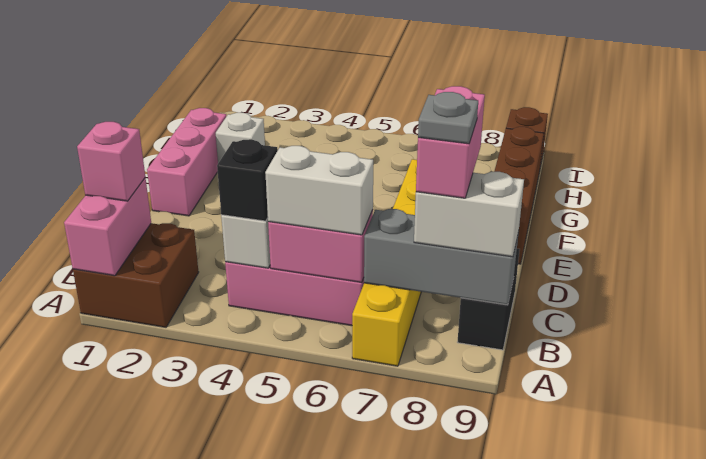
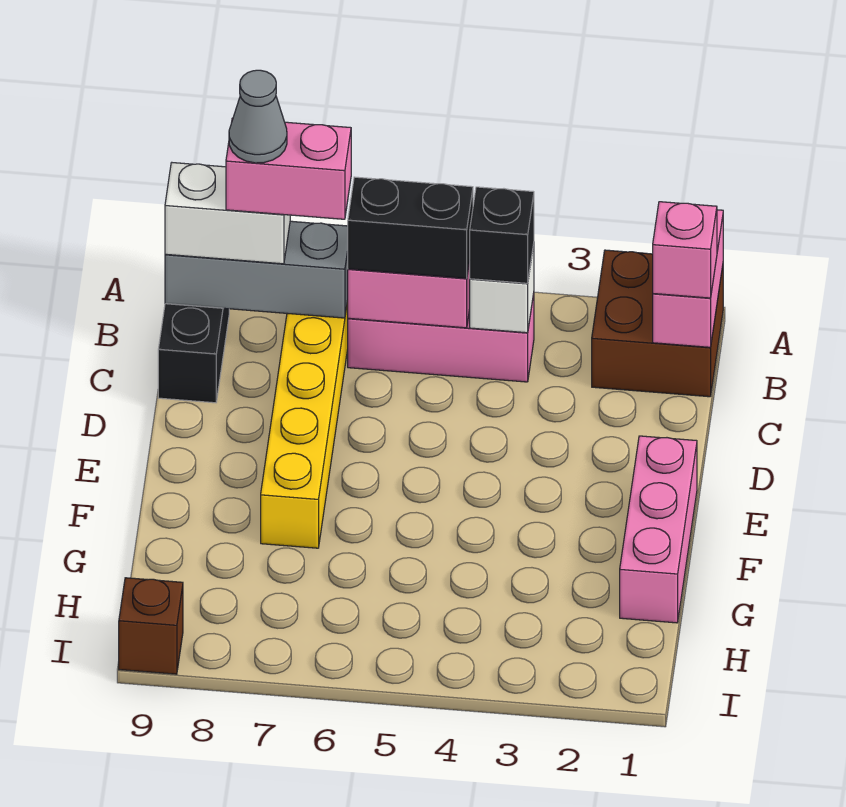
white brick B5:B6 level 3 -> black brick B5:B6 level 3
pink brick B8:C8 level 4 -> pink brick B7:B8 level 4
grey plate B8 level 5 -> grey cone B8 level 5
brown brick E9:H9 level 1 -> none
white brick G2 level 1 -> none

